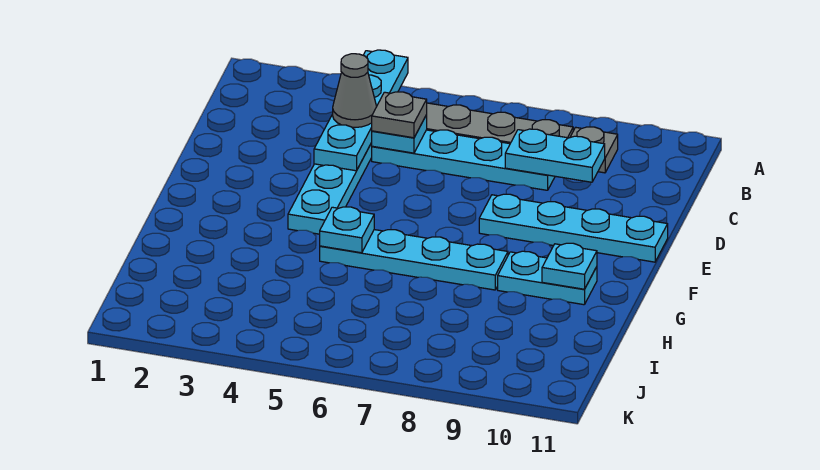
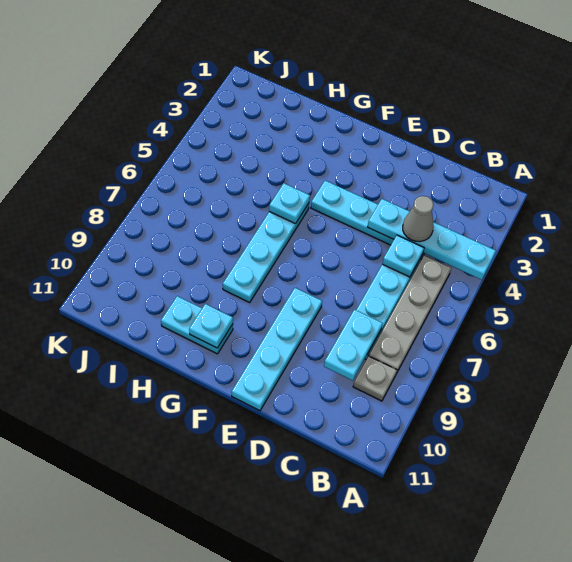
grey plate C5 level 3 -> none
cyan plate G9:G10 level 1 -> cyan plate G10:H10 level 1

